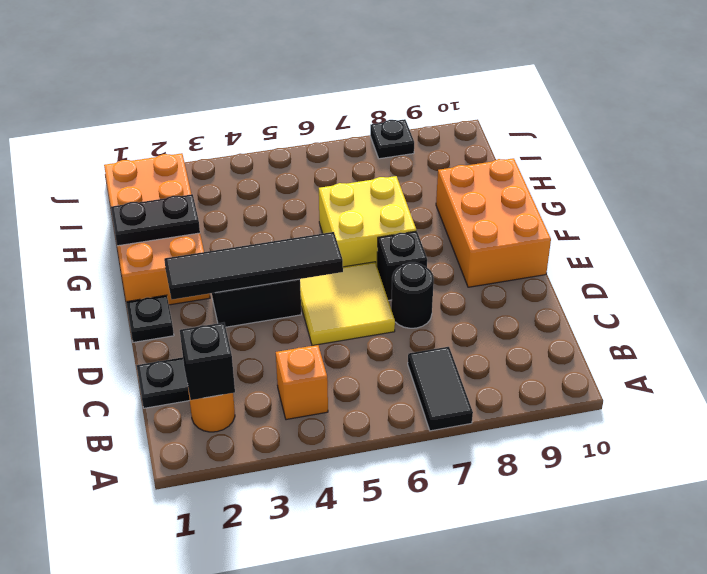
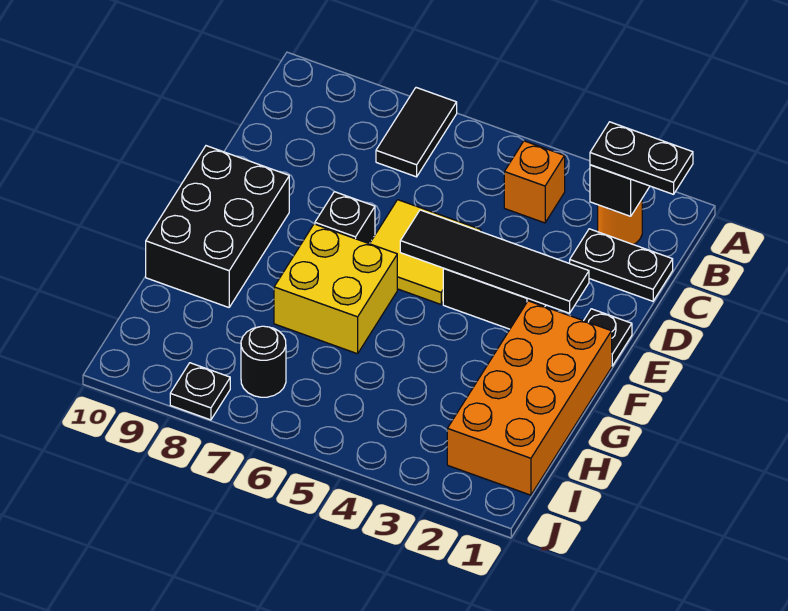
black round brick D7 level 1 -> black round brick I7 level 1
orange brick E9:G10 level 1 -> black brick E9:G10 level 1
black plate G1:G2 level 2 -> black plate B1:B2 level 3

